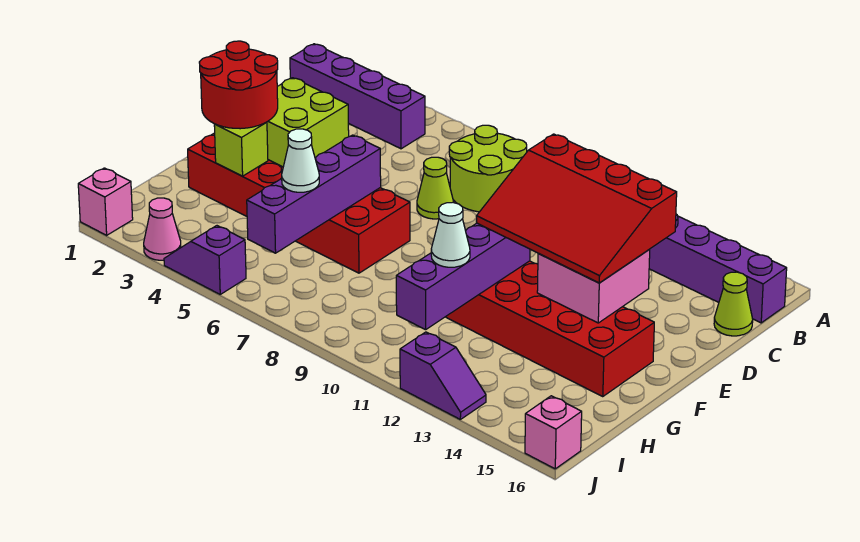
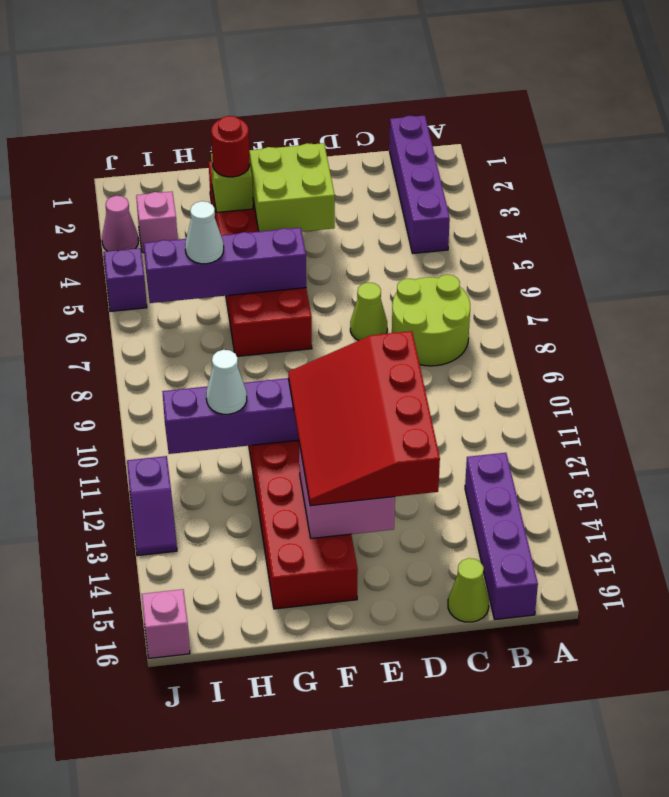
red round brick F2:G3 level 3 -> red round brick G3 level 3
pink brick J1 level 1 -> pink brick I3 level 1

